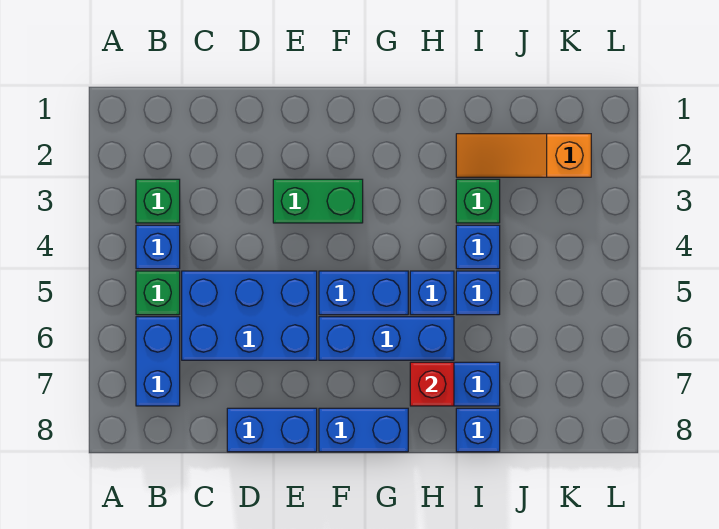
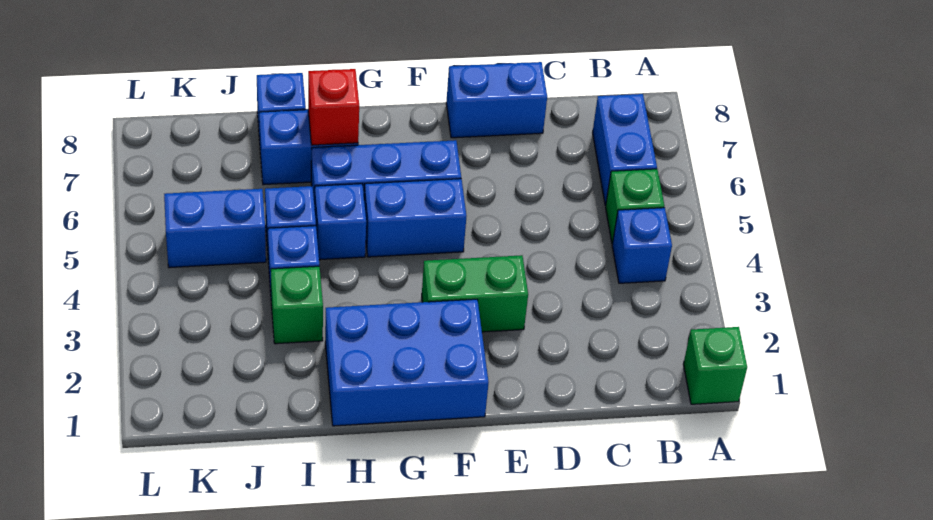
green brick B3 level 1 -> green brick A1 level 1
blue brick C5:E6 level 1 -> blue brick F1:H2 level 1
blue brick F8:G8 level 1 -> blue brick J5:K5 level 1
orange slope I2:K2 level 1 top K -> none

